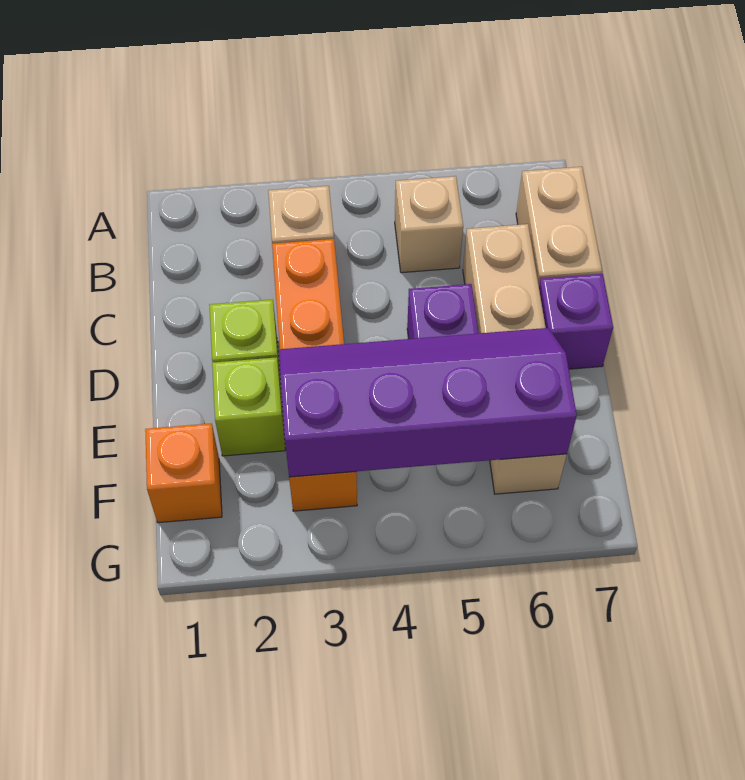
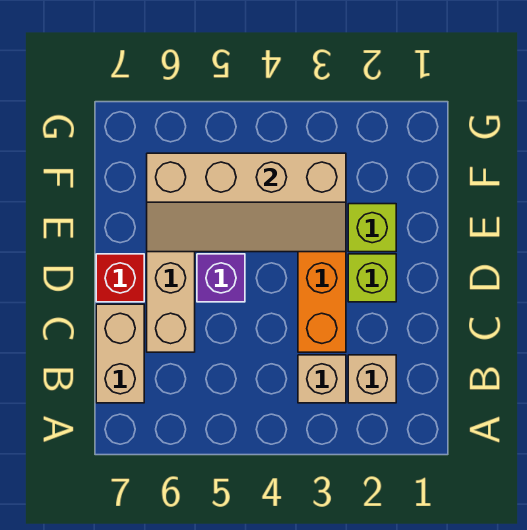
tan brick B5 level 1 -> tan brick B2 level 1
purple brick D7 level 1 -> red brick D7 level 1
purple slope E3:F6 level 2 top F -> tan slope E3:F6 level 2 top F
orange brick F1 level 1 -> none

